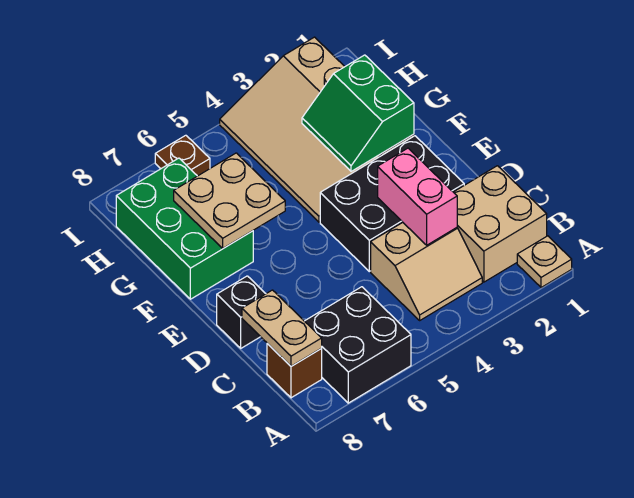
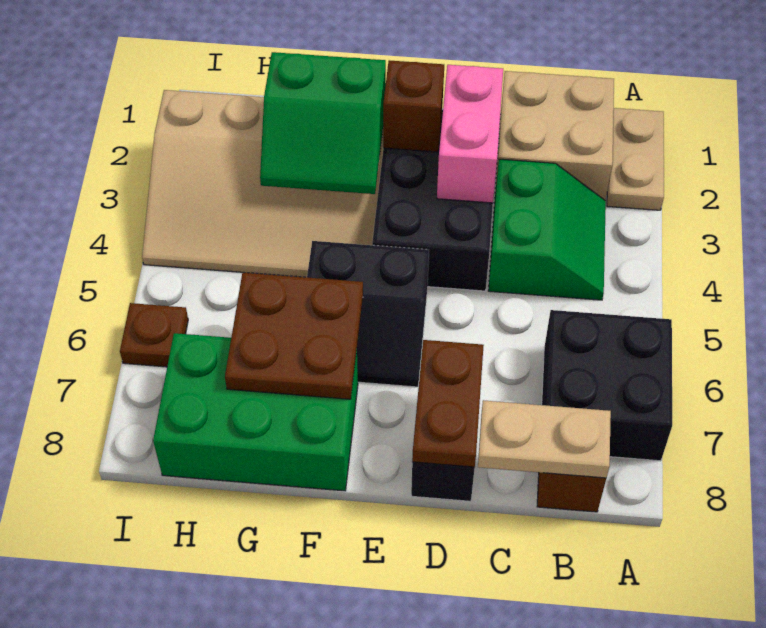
tan plate A1 level 1 -> tan plate A1:A2 level 1
tan slope B3:C4 level 1 top C -> green slope B3:C4 level 1 top C
pink brick C3:D3 level 2 -> pink brick D2:D3 level 2
none -> brown plate D7:D8 level 2
none -> brown brick E2 level 2
none -> black slope E5:F6 level 1 top 5
tan plate F6:G7 level 2 -> brown plate F6:G7 level 2

